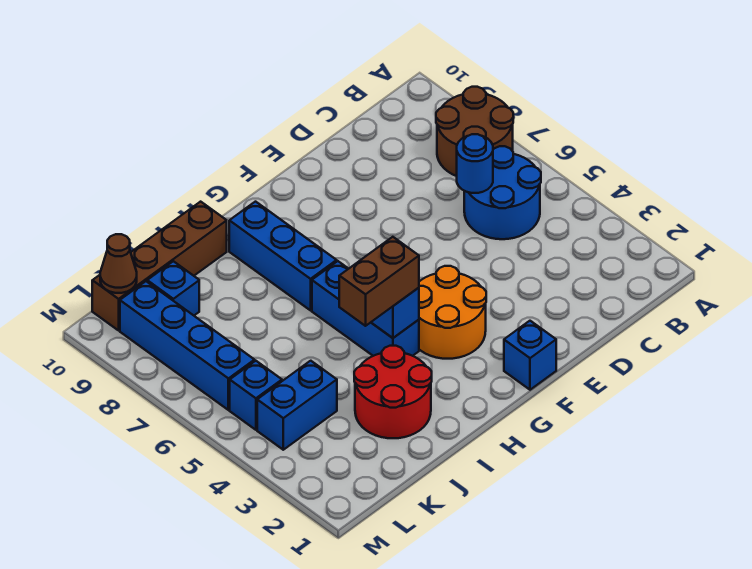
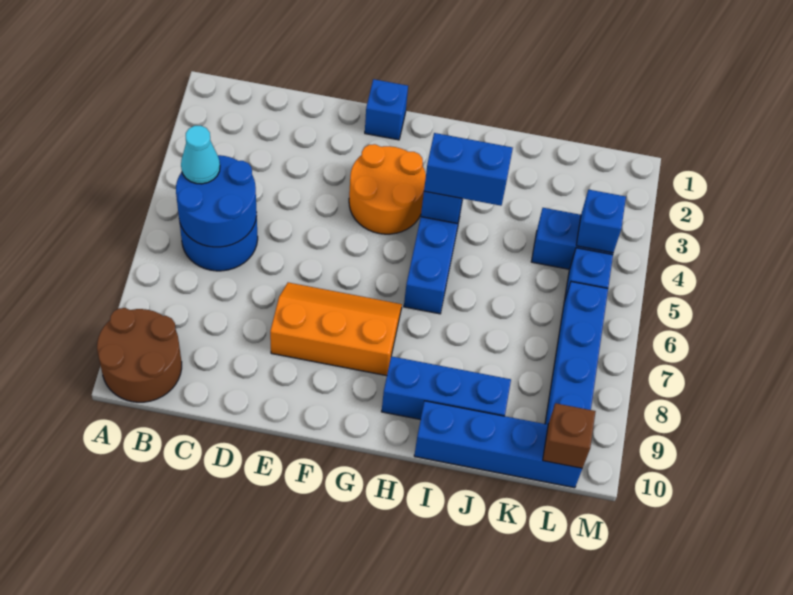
brown round brick A7:B8 level 1 -> brown round brick A9:B10 level 1
none -> cyan cone B5 level 3
blue round brick C6 level 2 -> blue round brick B5:C6 level 2
none -> orange slope E7:G8 level 1 top 8
brown brick H4:I4 level 3 -> blue brick H4:I4 level 3
blue brick H7:H9 level 1 -> blue brick H9:J9 level 1
red round brick I2:J3 level 1 -> none
brown brick I10:L10 level 1 -> blue brick I10:L10 level 1
blue brick K9 level 1 -> blue brick L4 level 2
brown cone L10 level 2 -> brown brick L10 level 2

